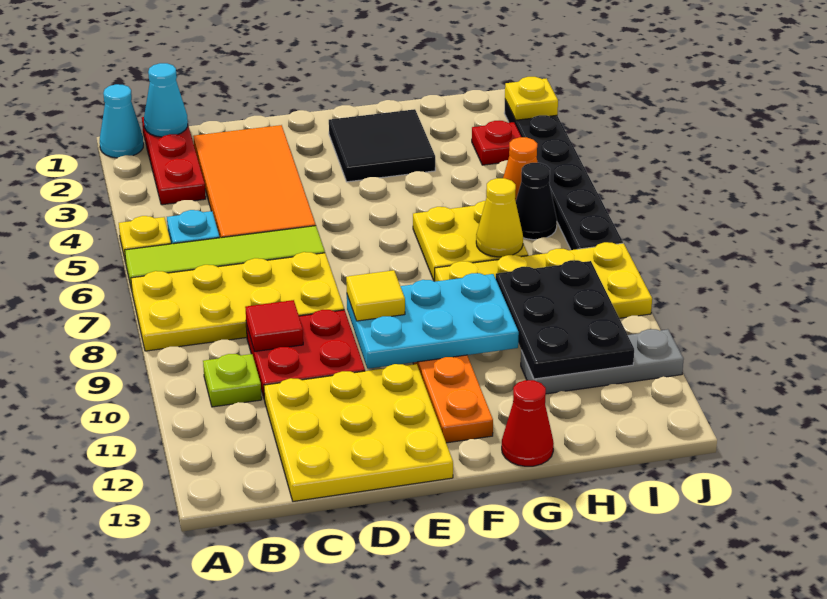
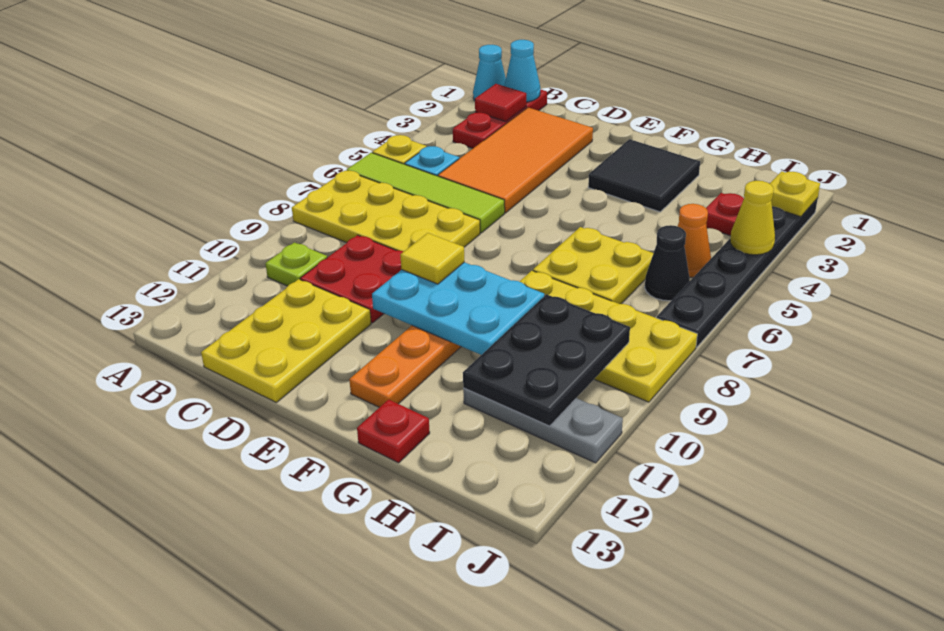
red tile C9 level 2 -> red tile B2 level 2
yellow plate C11:E13 level 1 -> yellow plate C11:D13 level 1
red cone G13 level 1 -> red plate G13 level 1
yellow cone H7 level 2 -> yellow cone J4 level 2

